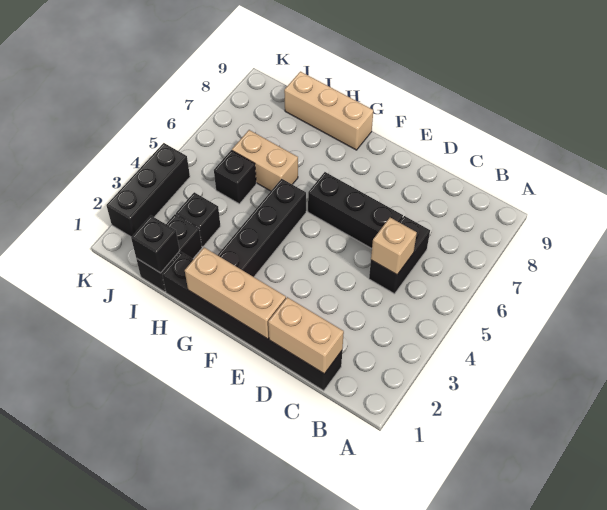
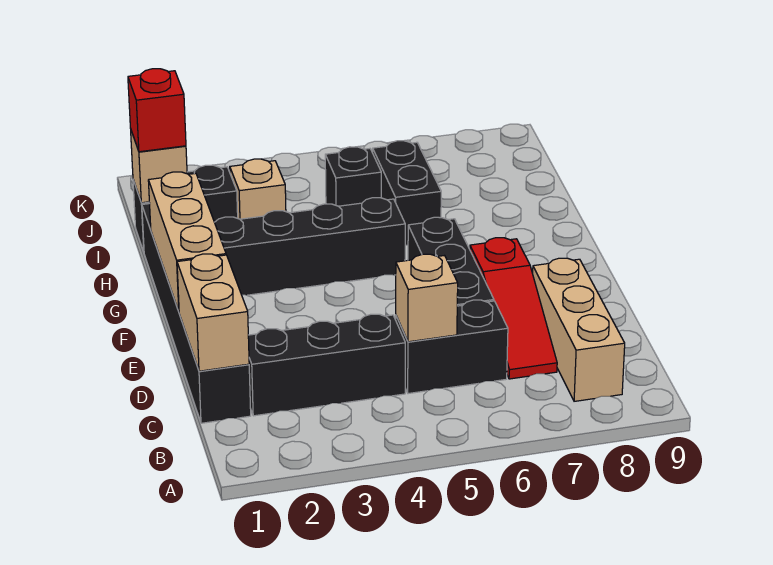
none -> red slope C7:E7 level 1 top E
tan brick G9:I9 level 1 -> tan brick B8:D8 level 1
tan brick H6:I6 level 1 -> black brick H6:I6 level 1
black brick I1 level 2 -> tan brick I1 level 2
none -> red brick I1 level 3
black brick I3 level 1 -> tan brick I3 level 1
black brick K2:K4 level 1 -> black brick C2:C4 level 1

